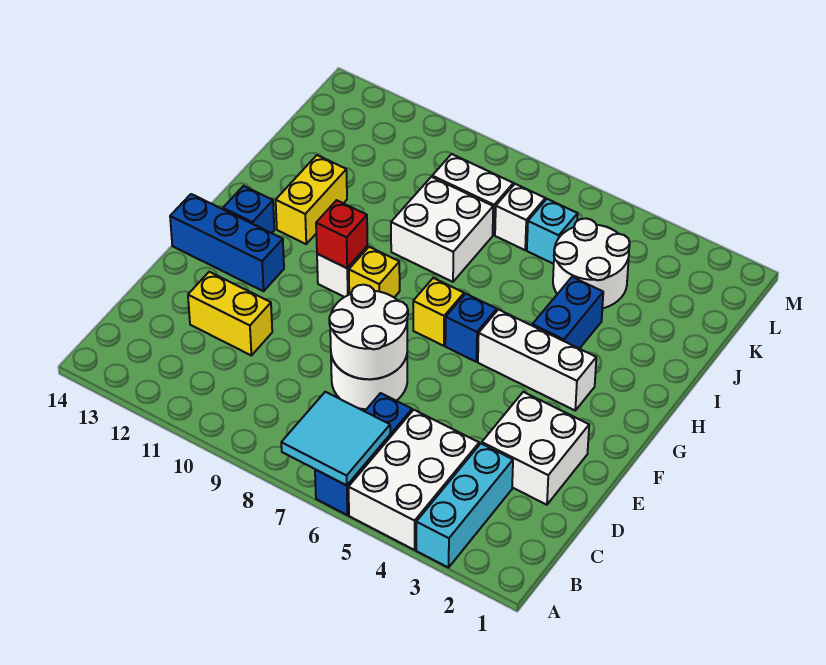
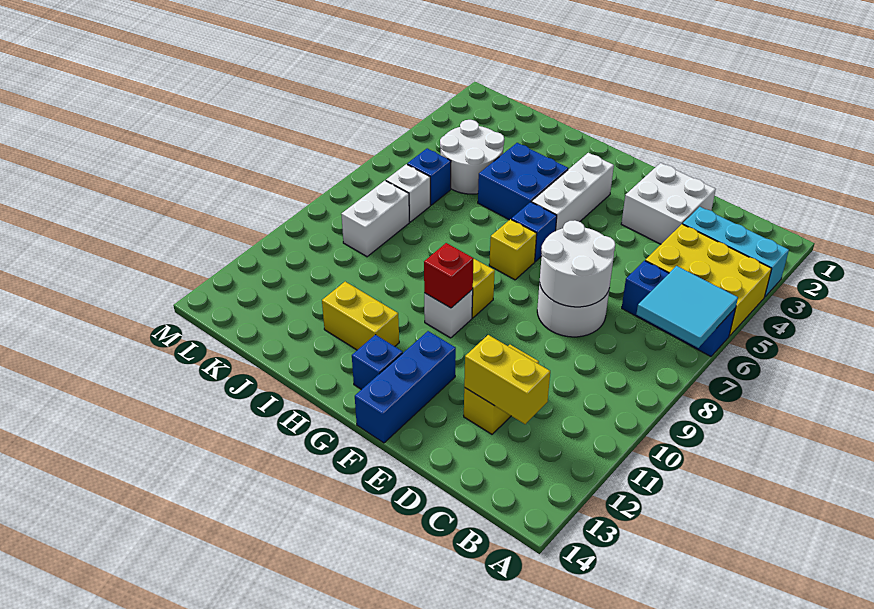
white brick A4:C5 level 1 -> yellow brick A4:C5 level 1
none -> yellow brick C12:D12 level 2
blue brick H4:I4 level 1 -> blue brick H4:I5 level 1
white brick I8:J9 level 1 -> none
cyan brick K6 level 1 -> blue brick K6 level 1

